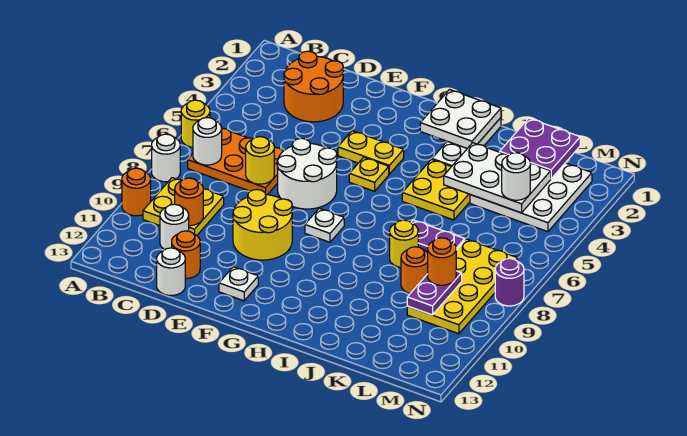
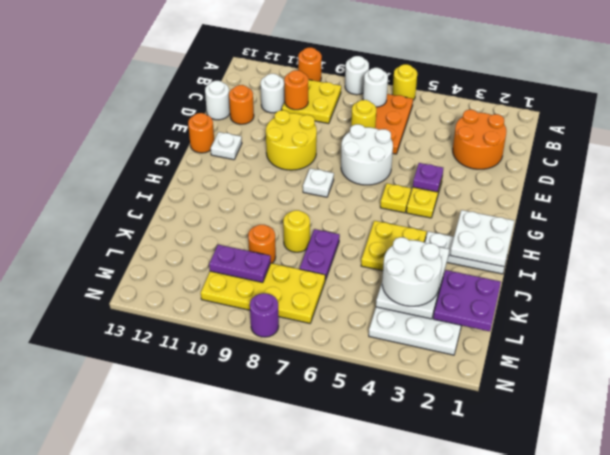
none -> purple plate F4 level 2
white round brick L4 level 3 -> white round brick K3:L4 level 3
orange round brick L9 level 3 -> orange round brick F13 level 1

